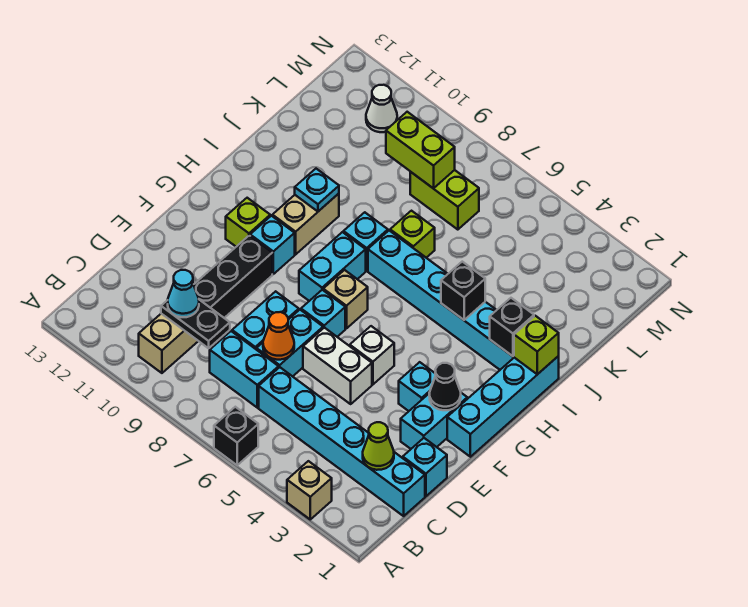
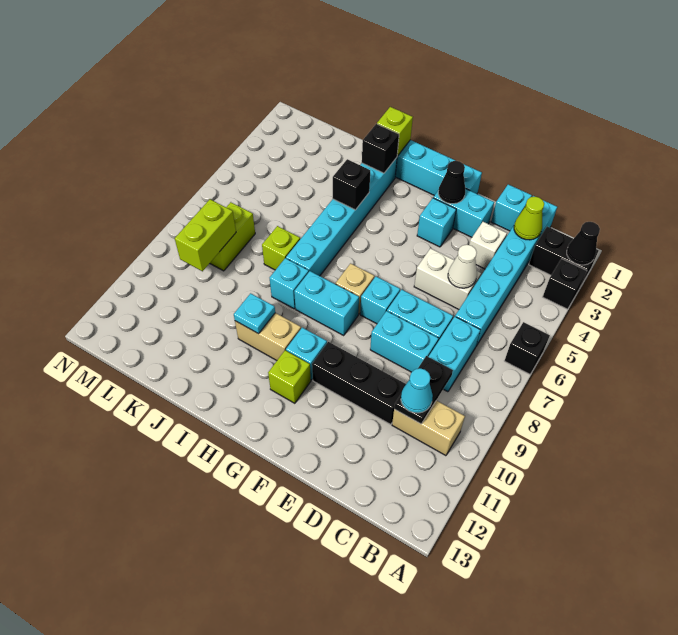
none -> black brick A2:B2 level 1
none -> black cone A2 level 2
tan brick A3 level 1 -> black brick A3 level 1
orange cone D7 level 2 -> none
white brick E5:E6 level 1 -> white brick D5:E5 level 1
white brick F5 level 1 -> white brick D3 level 1
white cone M11 level 1 -> white cone D5 level 2

